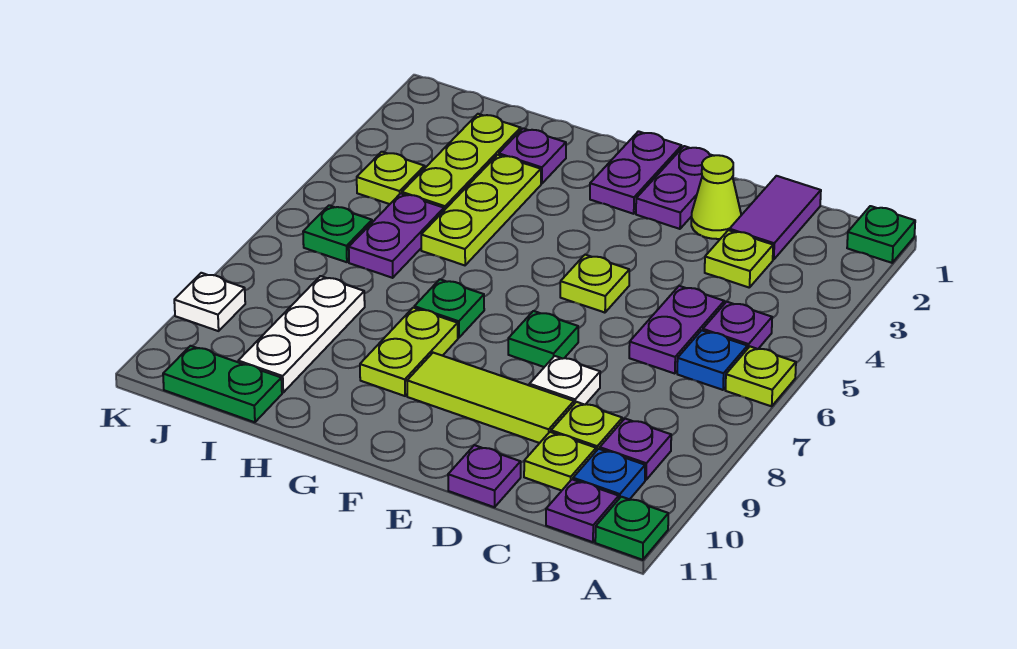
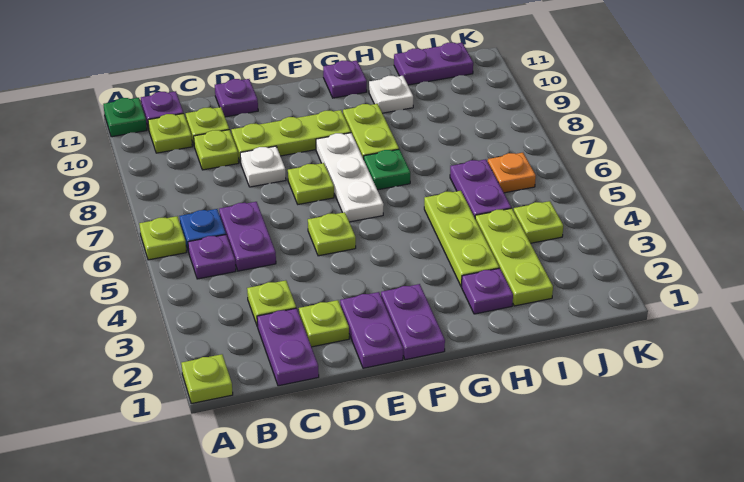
green plate A1 level 1 -> lime plate A1 level 1
purple plate B9 level 1 -> purple plate G11 level 1
blue plate B10 level 1 -> lime plate B10 level 1
purple tile C1:C2 level 1 -> purple plate C1:C2 level 1
lime cone D2 level 1 -> lime plate D2 level 1
lime tile D9:F9 level 1 -> lime plate D9:F9 level 1
green plate E7 level 1 -> lime plate E7 level 1
white plate I8:I10 level 1 -> white plate F6:F8 level 1
green plate I11:J11 level 1 -> purple plate I11:J11 level 1
green plate J6 level 1 -> orange plate J6 level 1
white plate K9 level 1 -> white plate H10 level 1

